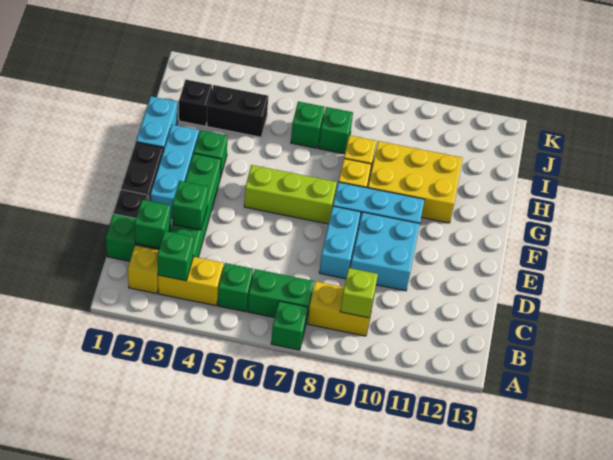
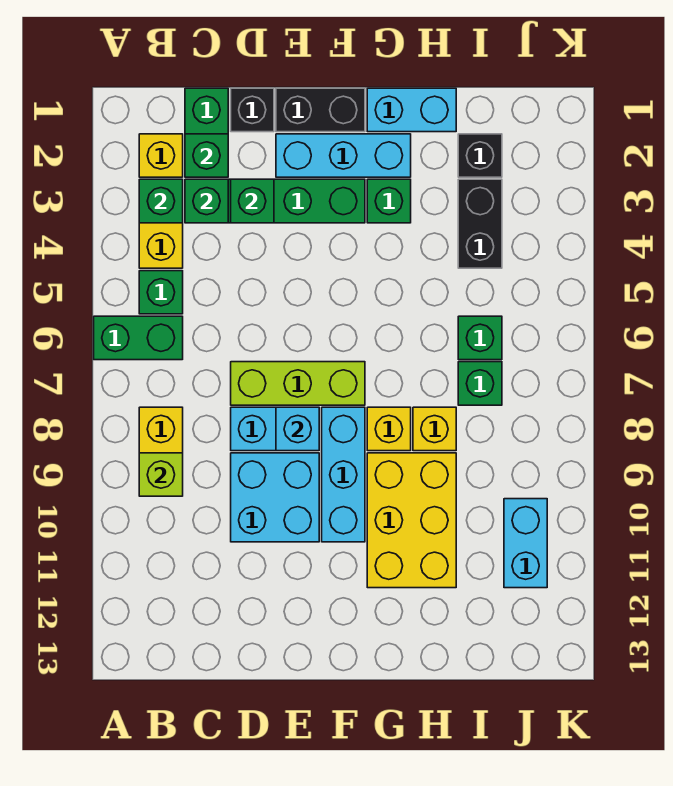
green brick A7 level 1 -> green brick C3 level 2
green brick B6:B7 level 1 -> green brick A6:B6 level 1
none -> cyan brick E8 level 2
lime brick F5:F7 level 1 -> lime brick D7:F7 level 1
none -> cyan brick J10:J11 level 1

